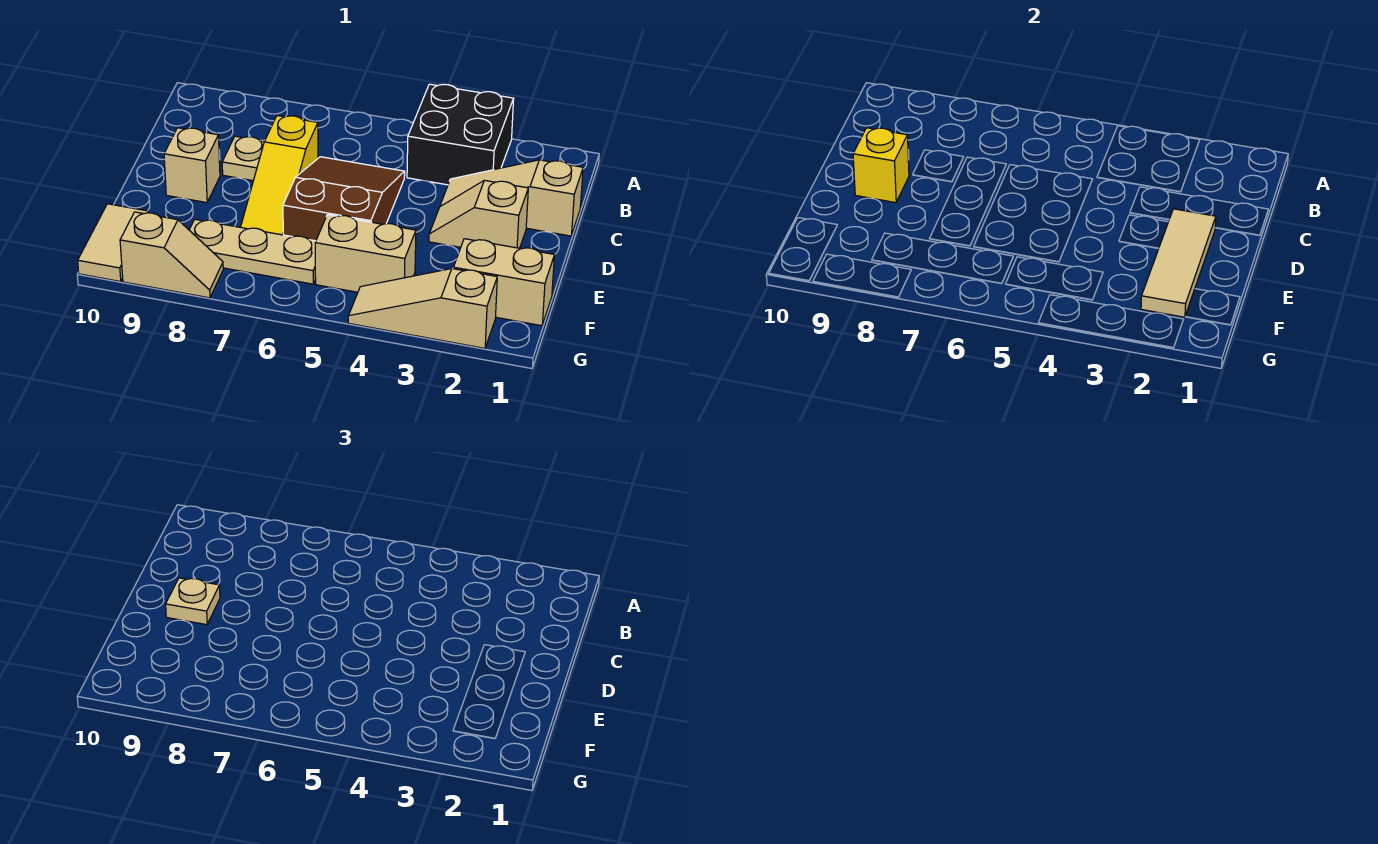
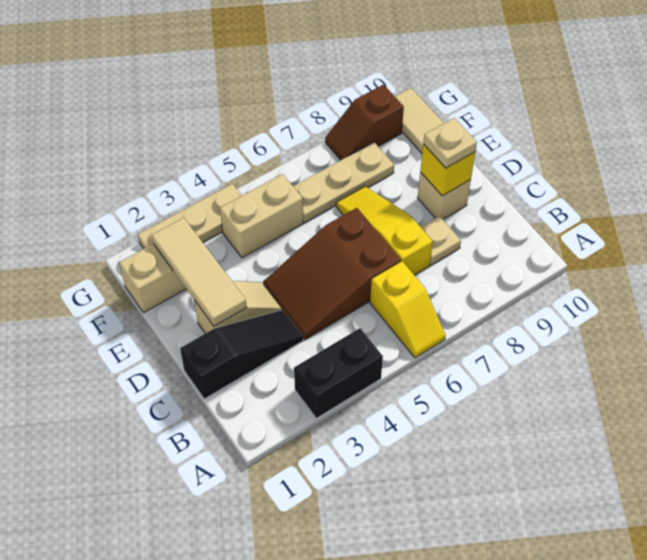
black brick A3:B4 level 1 -> black brick A3:A4 level 1
none -> yellow slope A6:B6 level 1 top B
tan slope C1:C3 level 1 top 1 -> black slope C1:C3 level 1 top 1
brown slope C5:E6 level 1 top E -> brown slope C4:D6 level 1 top 6
tan slope G2:G4 level 1 top 2 -> tan plate G2:G4 level 1
tan slope G8:G9 level 1 top 9 -> brown slope G8:G9 level 1 top 9

